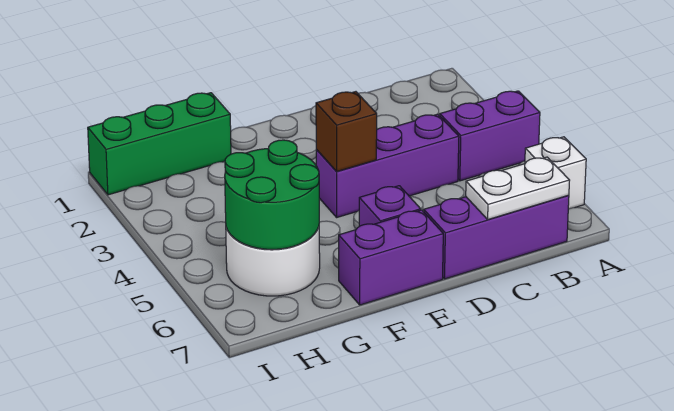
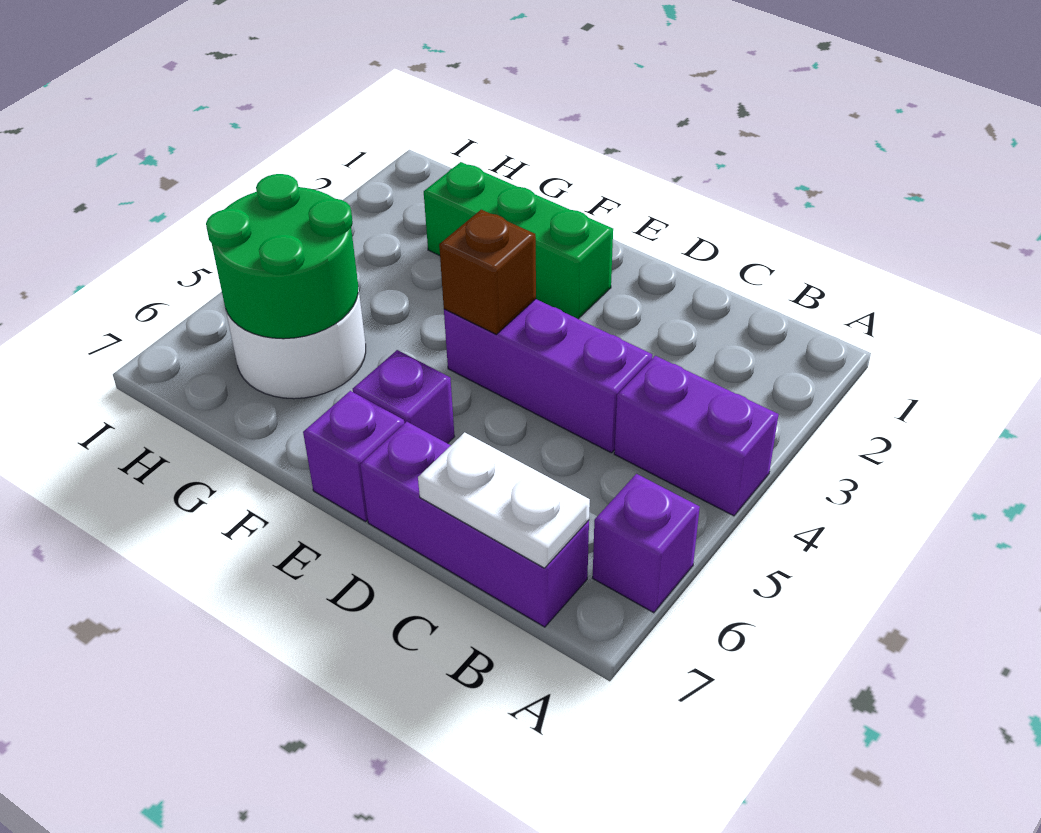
white brick A6 level 1 -> purple brick A6 level 1
purple brick E7:F7 level 1 -> purple brick E7 level 1
green brick G1:I1 level 1 -> green brick E2:G2 level 1

